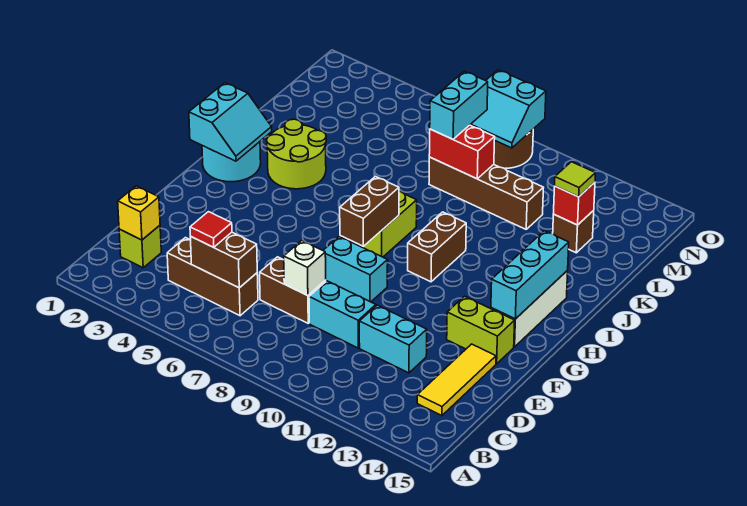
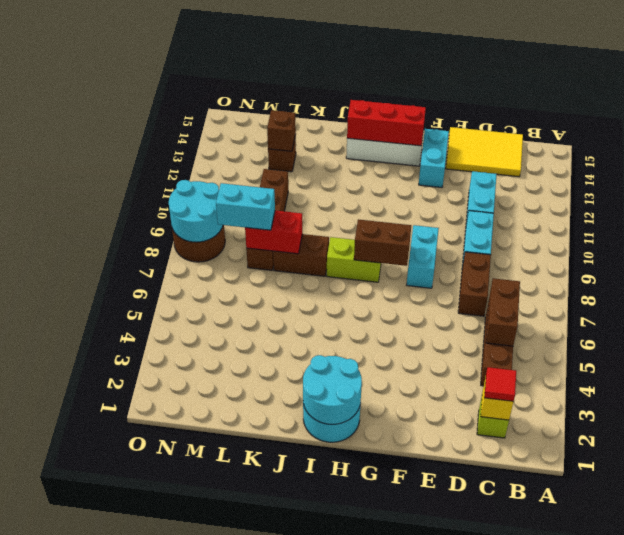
red tile C5 level 3 -> red tile C2 level 3
yellow tile C14:E14 level 1 -> yellow tile C14:E15 level 1
white brick D8 level 2 -> none
lime brick F13:F14 level 1 -> cyan brick F13:F14 level 1
cyan brick G14:I14 level 2 -> red brick G14:I14 level 2
cyan slope H1:I2 level 2 top 1 -> cyan round brick H1:I2 level 2
brown brick H10:I10 level 1 -> brown brick J8:K8 level 1
lime round brick I3:J4 level 1 -> none
red brick L8:L9 level 2 -> red brick K8:L8 level 2
red brick L13 level 2 -> brown brick L13 level 2
lime tile L13 level 3 -> none
cyan slope N8:O9 level 2 top O -> cyan round brick N8:O9 level 2

